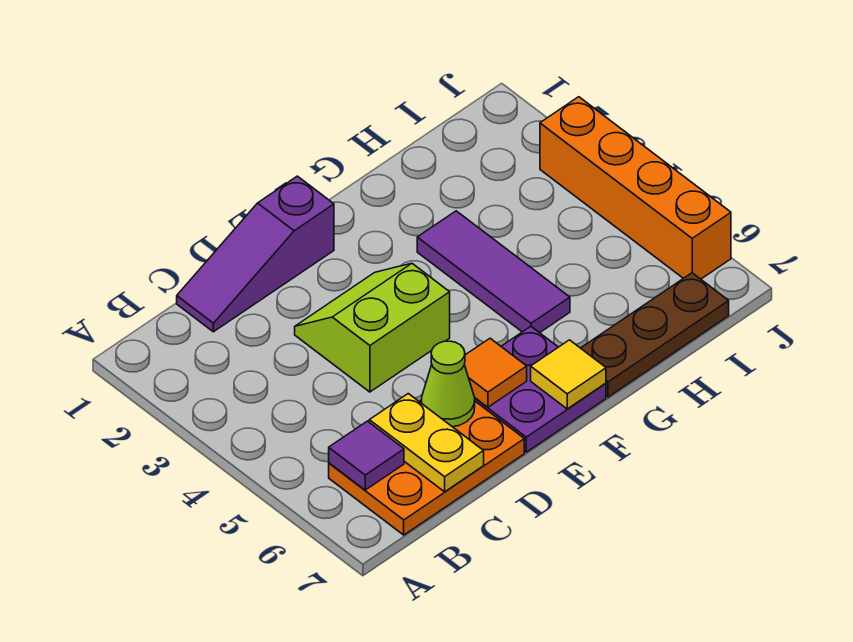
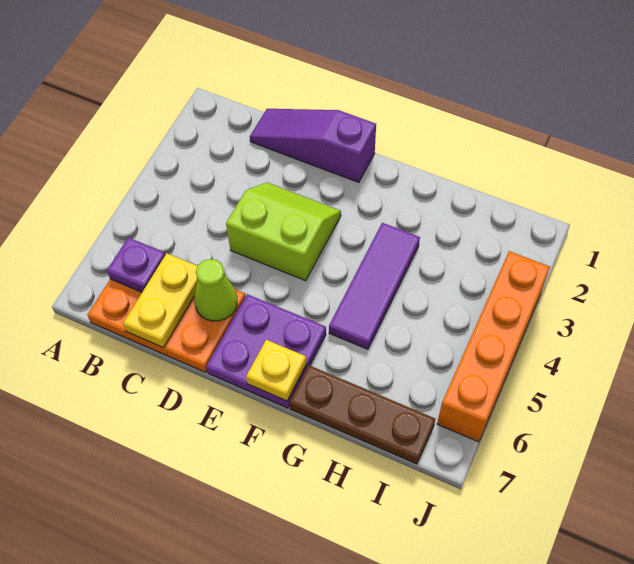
purple tile B6 level 2 -> purple plate B6 level 2
orange tile E6 level 2 -> none
yellow tile F7 level 2 -> yellow plate F7 level 2

